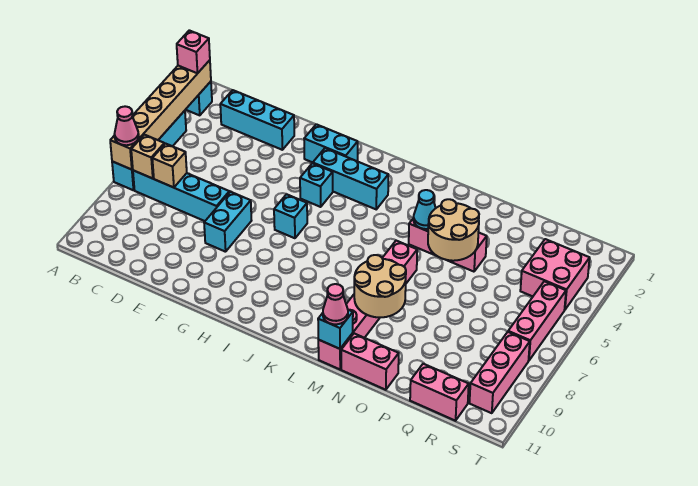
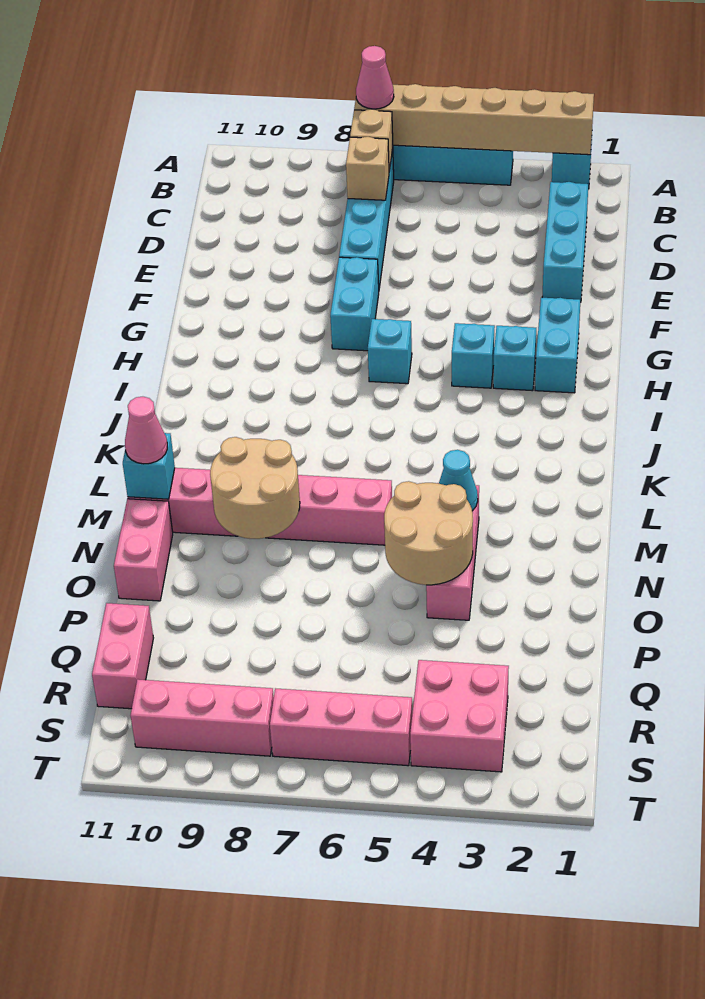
pink brick A2 level 3 -> none
cyan brick F7:F8 level 1 -> cyan brick F7:G7 level 1
cyan brick H3:J3 level 1 -> cyan brick H3 level 1

